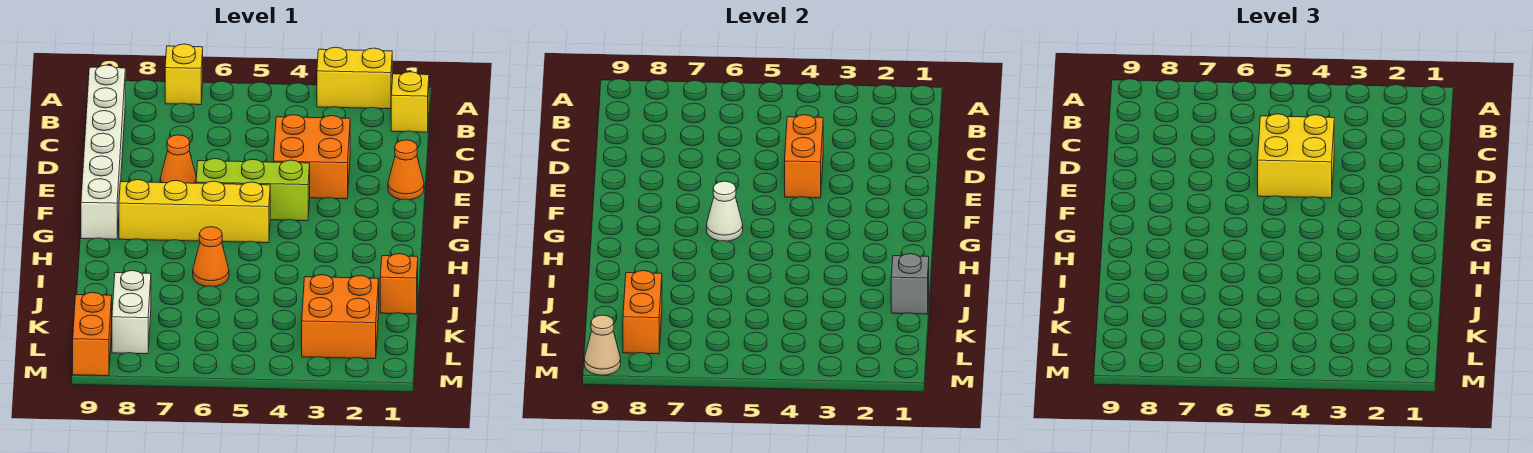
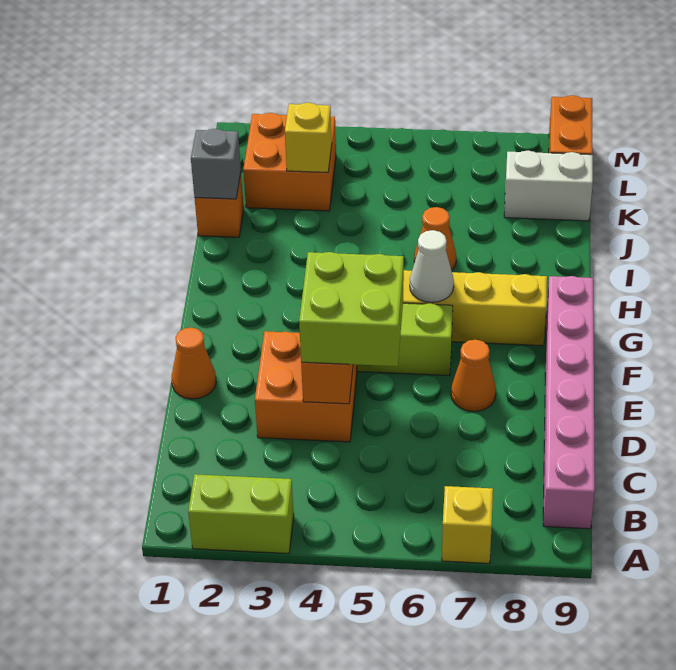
yellow brick A2:A3 level 1 -> lime brick A2:A3 level 1
yellow brick B1 level 1 -> yellow brick K3 level 2
white brick B9:G9 level 1 -> pink brick B9:G9 level 1
yellow brick D4:E5 level 3 -> lime brick D4:E5 level 3
white brick K8:L8 level 1 -> white brick K8:K9 level 1
orange brick K8:L8 level 2 -> none
tan cone M9 level 2 -> none

